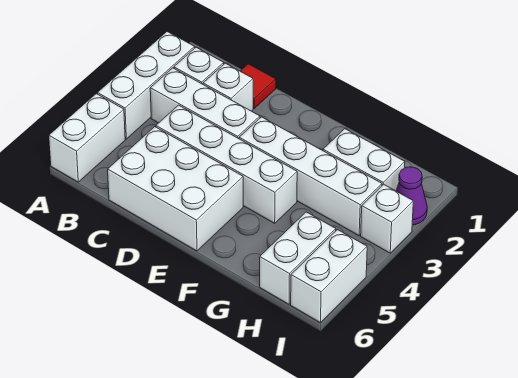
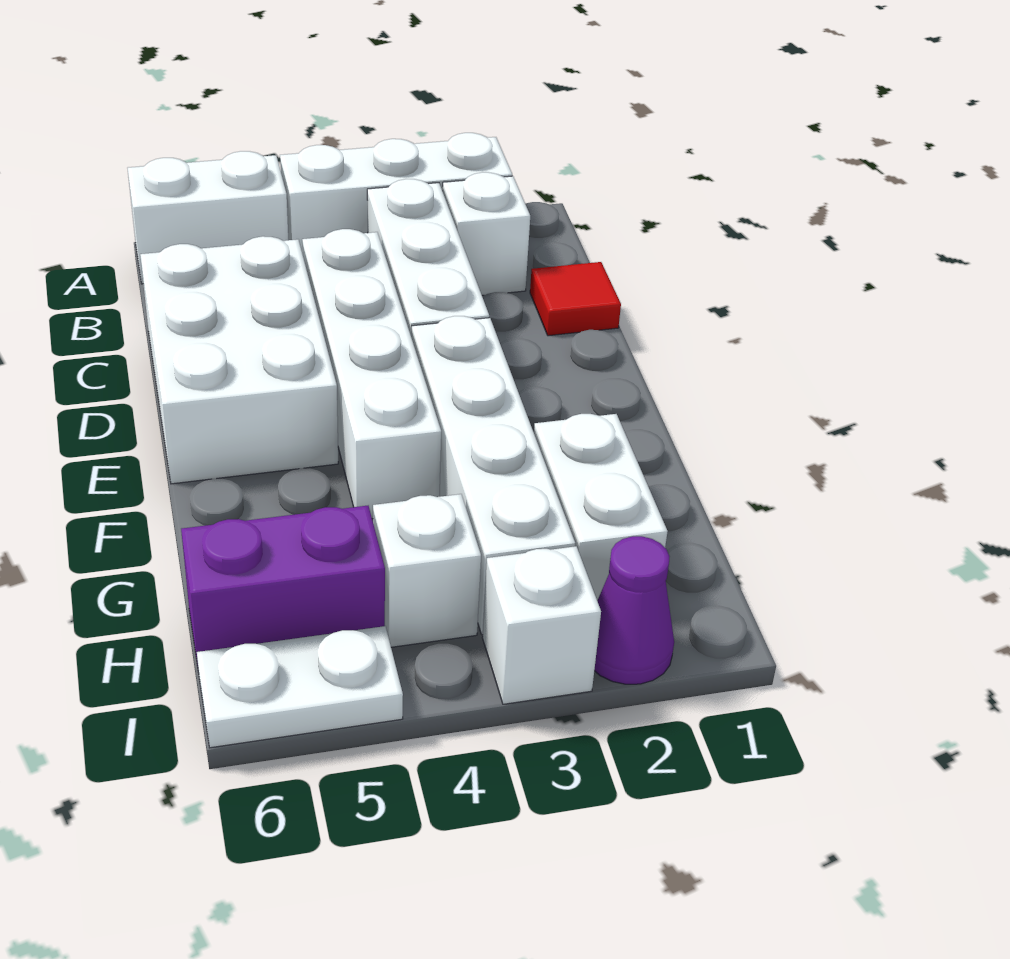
white brick C2 level 1 -> white brick H4 level 1
white brick H5:H6 level 1 -> purple brick H5:H6 level 1
white brick I5:I6 level 1 -> white plate I5:I6 level 1

